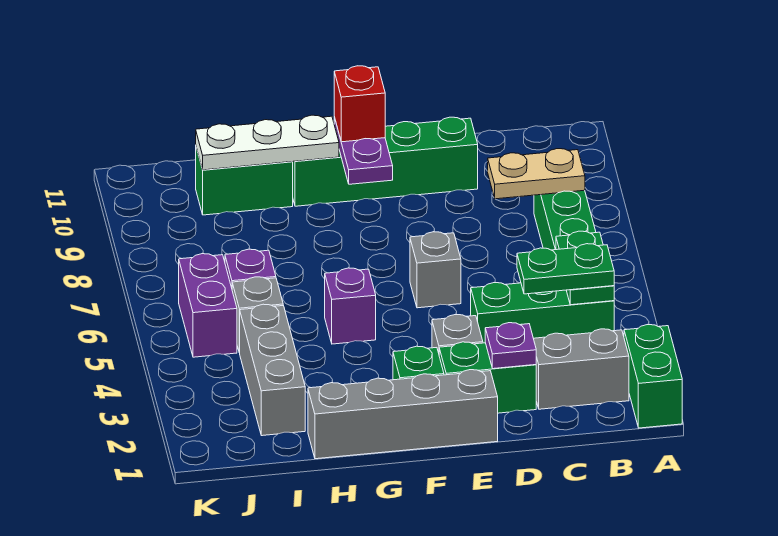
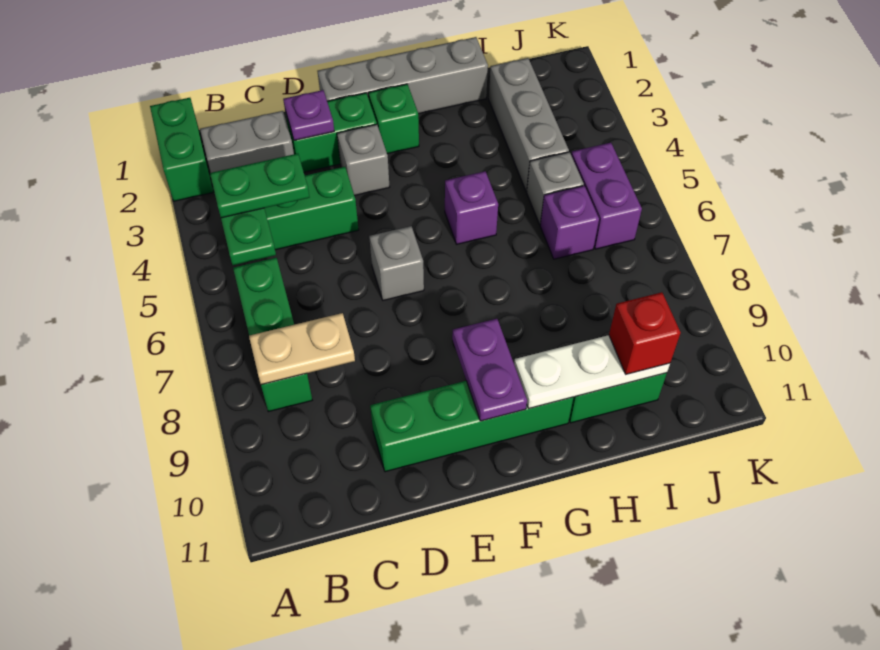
red brick F10 level 3 -> red brick I10 level 3

